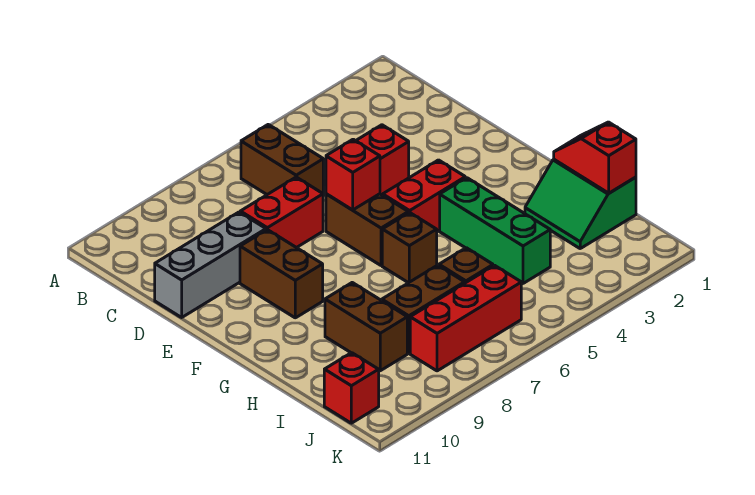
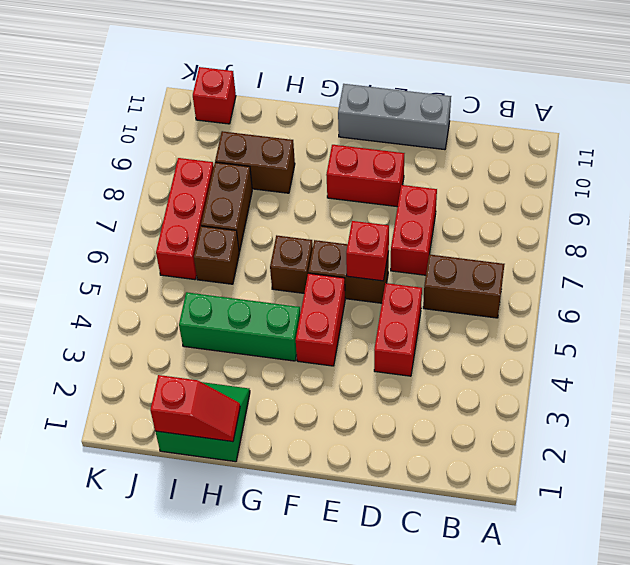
grey brick D9:D11 level 1 -> grey brick D11:F11 level 1
brown brick E9:F9 level 1 -> red brick E9:F9 level 1

